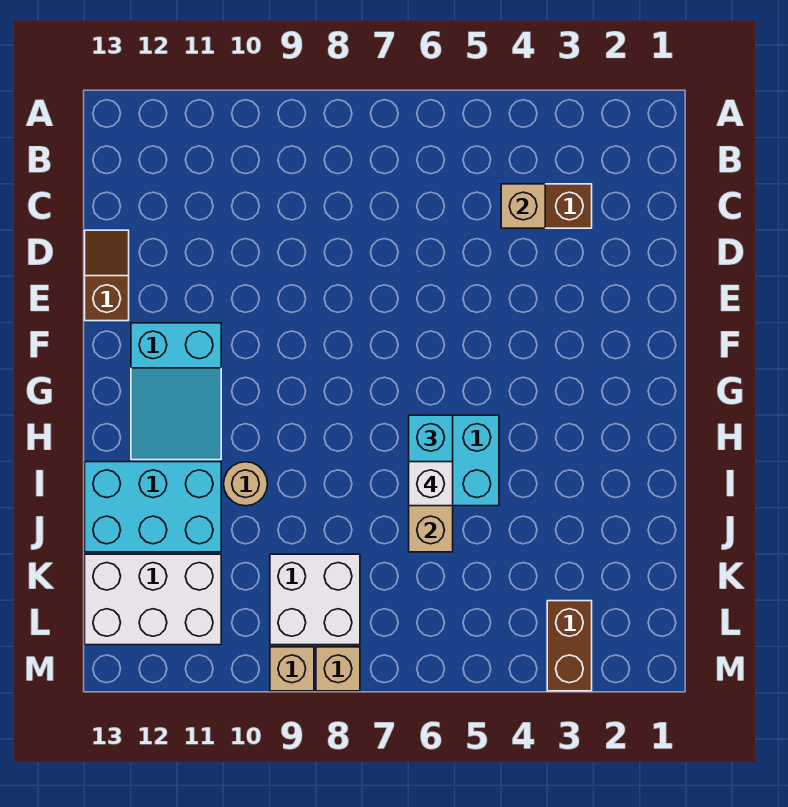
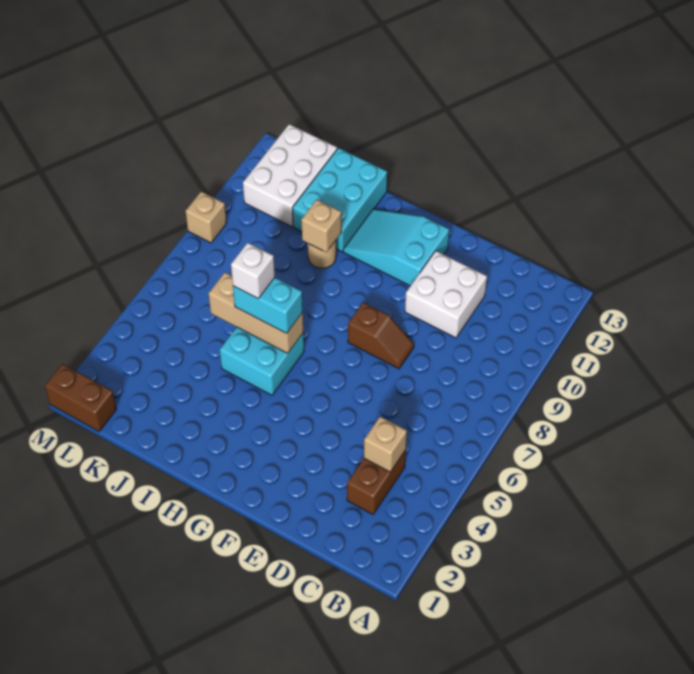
brown slope D13:E13 level 1 top E -> brown slope E8:F8 level 1 top F
white brick K8:L9 level 1 -> white brick D10:E11 level 1
brown brick L3:M3 level 1 -> brown brick L1:M1 level 1
tan brick M8 level 1 -> tan brick I10 level 2

